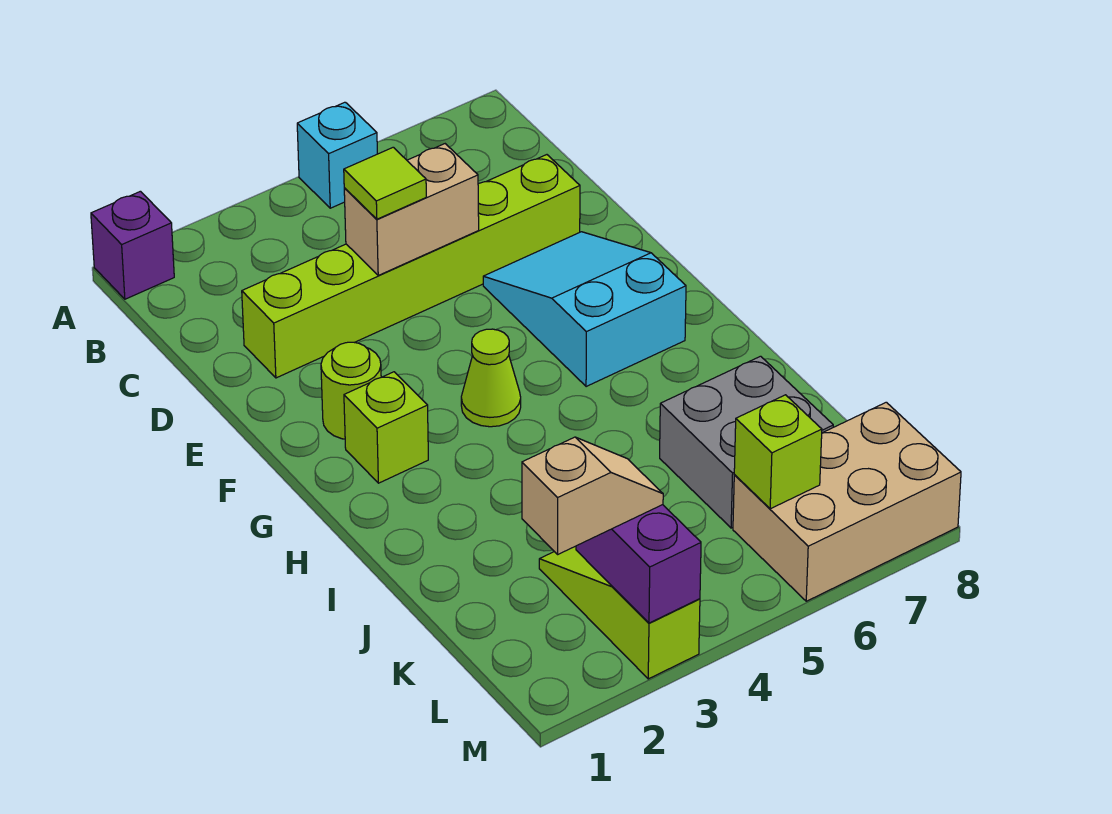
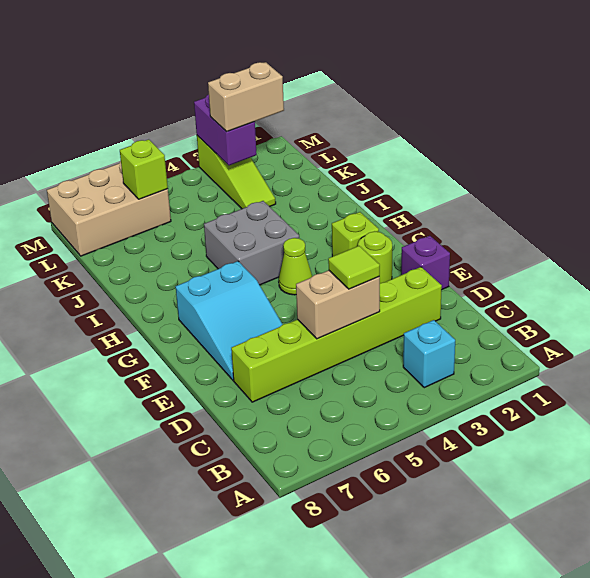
purple brick A1 level 1 -> purple brick E1 level 1
cyan brick A5 level 1 -> cyan brick B3 level 1
grey brick J6:K7 level 1 -> grey brick H4:I5 level 1
tan slope L2:L3 level 3 top 2 -> tan brick L2:L3 level 3

